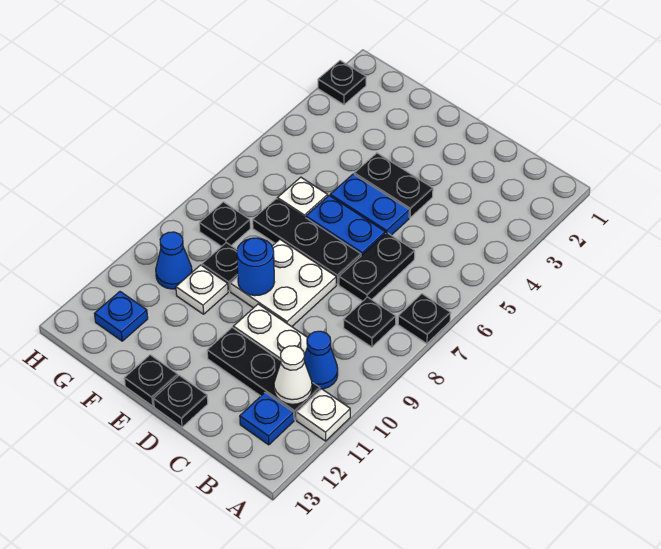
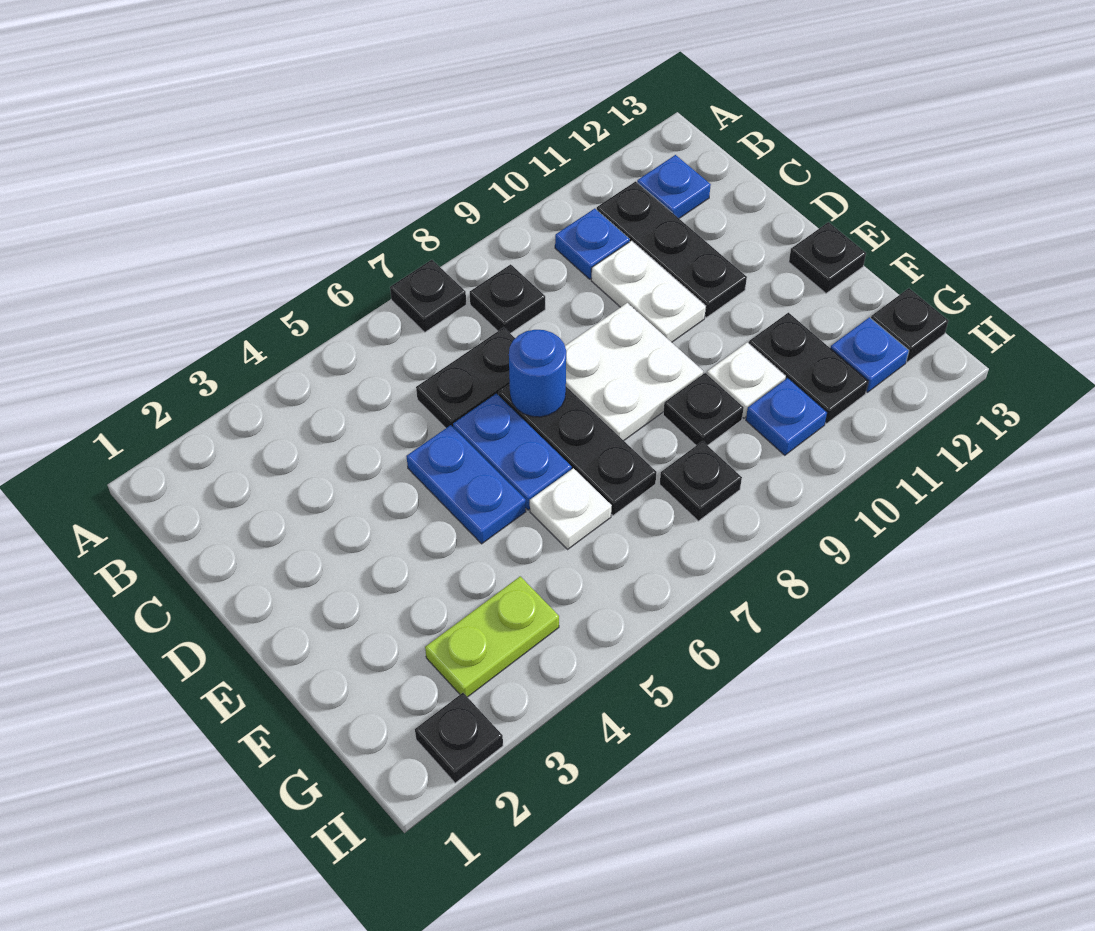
white plate A11 level 1 -> none
blue cone B10 level 1 -> blue plate B10 level 1
white cone B11 level 2 -> none
black plate D4:E4 level 1 -> black plate F11:G11 level 1
black plate D13 level 1 -> black plate G13 level 1
blue round brick E9 level 2 -> blue round brick D7 level 2
none -> lime plate G3:G4 level 1
blue cone G10 level 1 -> blue plate G10 level 1

